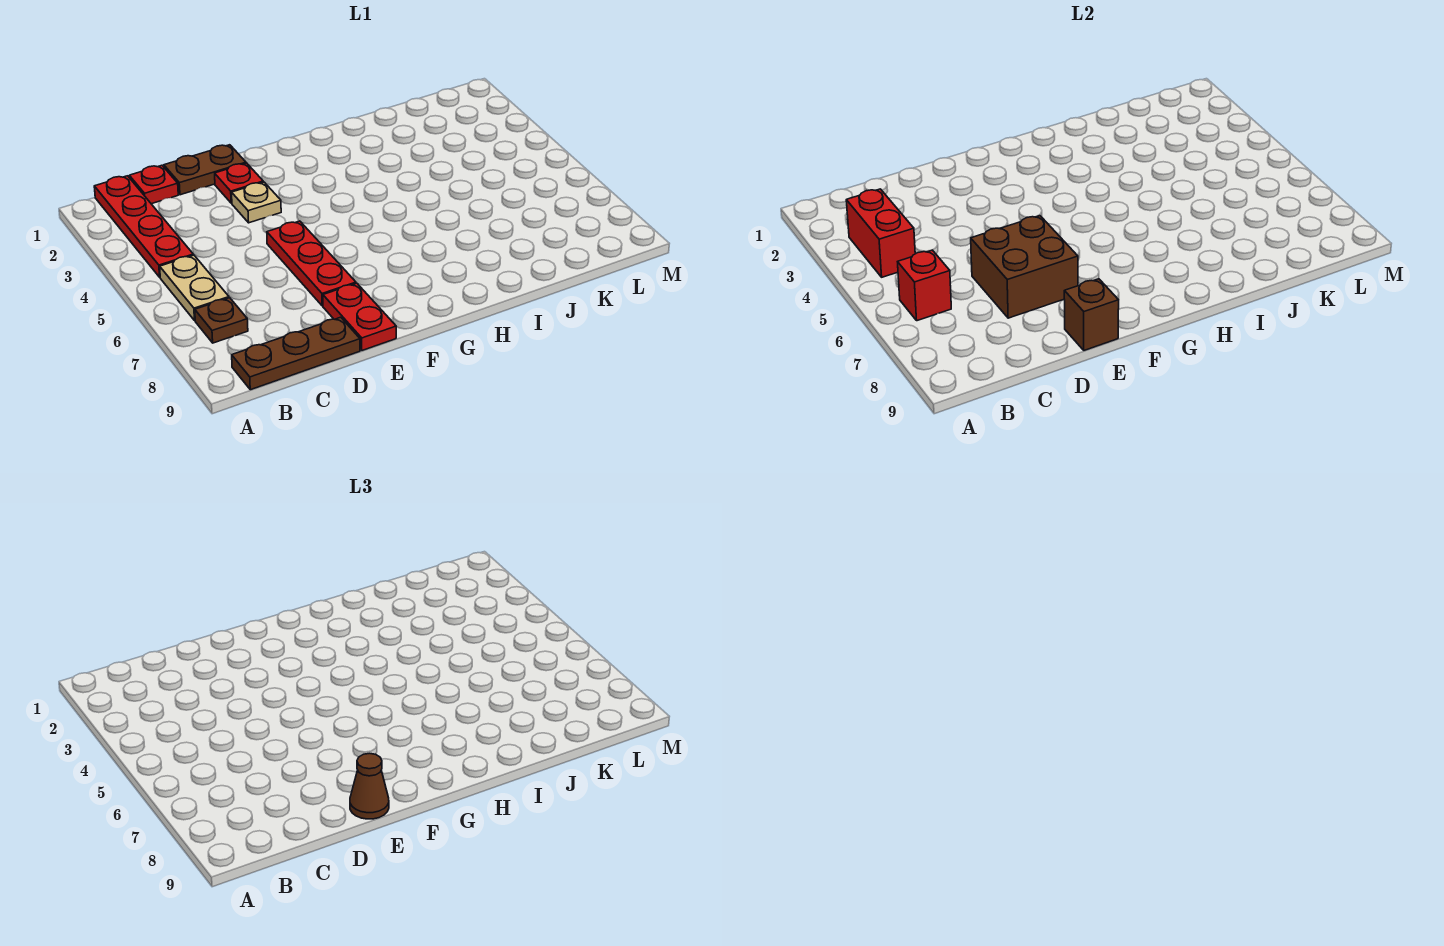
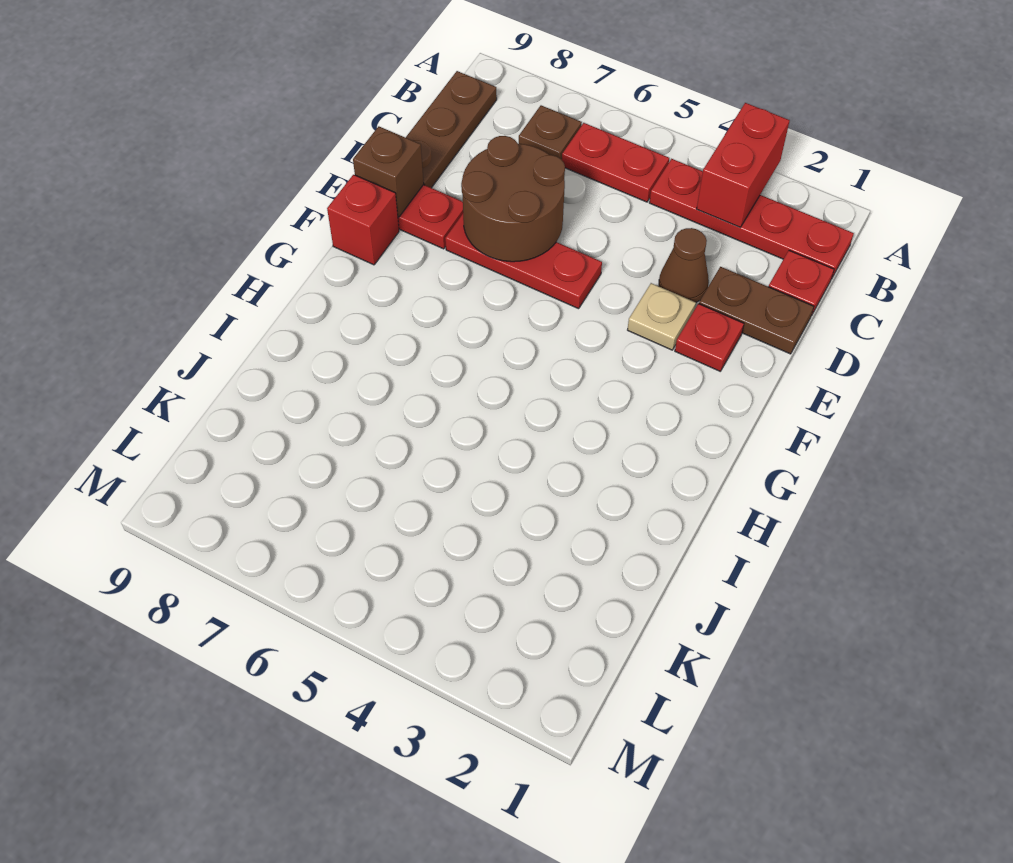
red brick B3:B4 level 2 -> red brick A3:B3 level 2
tan plate B5:B6 level 1 -> red plate B5:B6 level 1
red brick B6 level 2 -> red brick F9 level 1
brown plate D1:E1 level 1 -> brown plate D1:D2 level 1
brown brick D6:E7 level 2 -> brown round brick D6:E7 level 2
brown cone E9 level 3 -> brown cone D3 level 1

